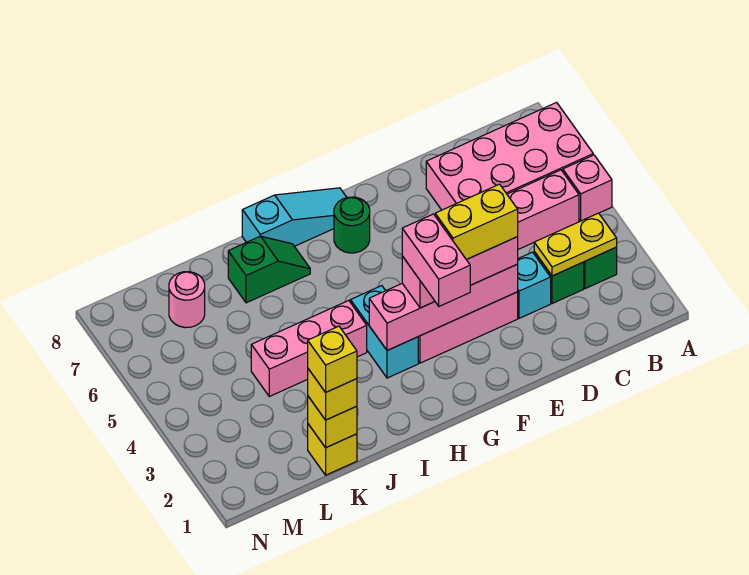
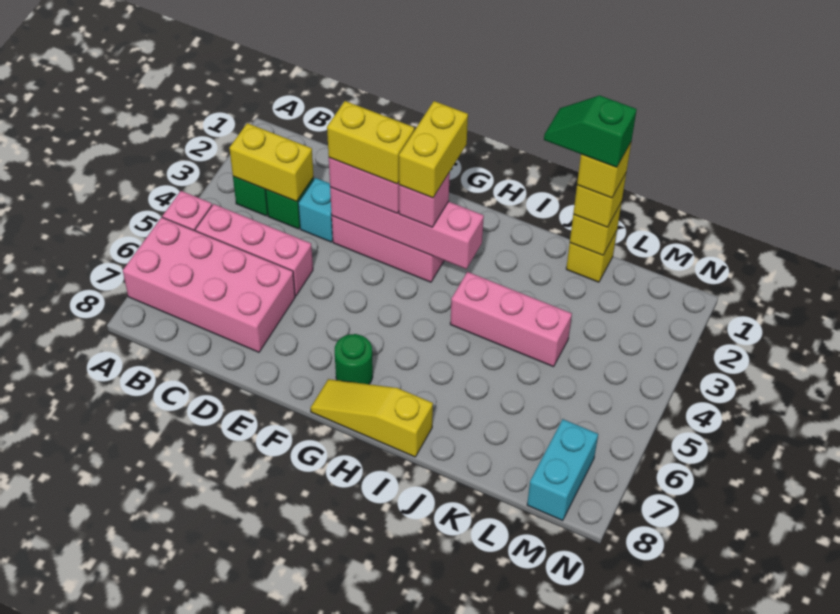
yellow plate B3:C3 level 2 -> yellow brick B3:C3 level 2
pink brick G2:G3 level 4 -> yellow brick G2:G3 level 4
cyan slope G8:I8 level 1 top I -> yellow slope G8:I8 level 1 top I
cyan brick H3:H4 level 1 -> cyan brick M7:M8 level 1
green slope I7:J7 level 1 top J -> green slope J1:K1 level 5 top K
pink round brick L7 level 1 -> none

